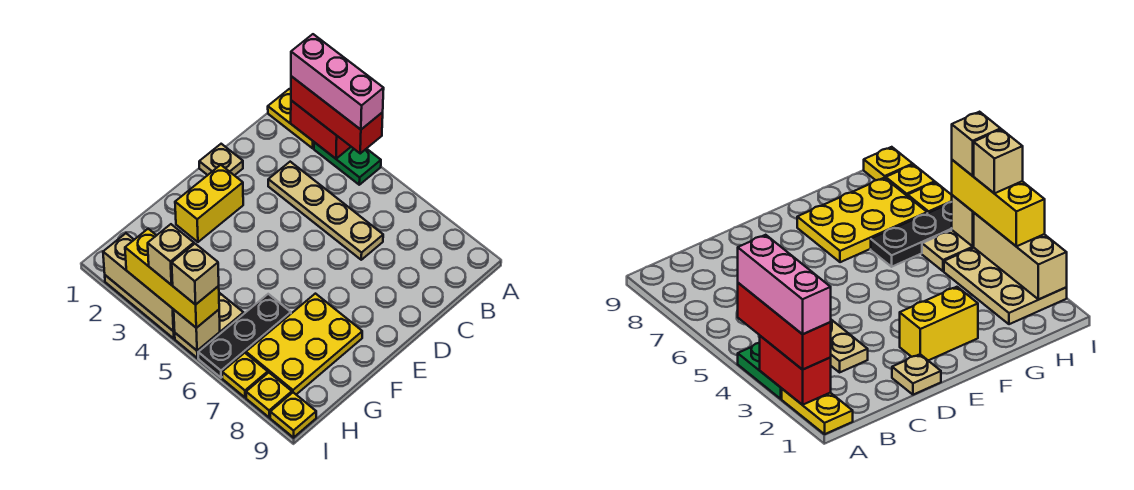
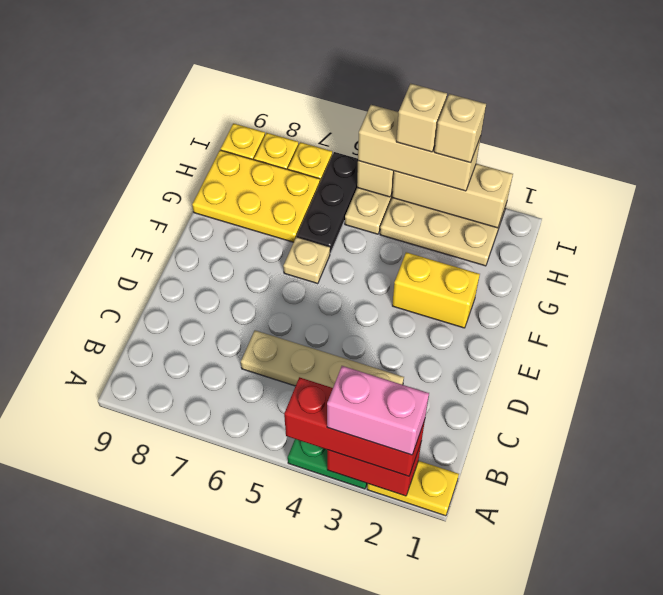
pink brick A2:A4 level 4 -> pink brick A2:A3 level 4
tan plate D1 level 1 -> tan plate F6 level 1
yellow brick E2:F2 level 1 -> yellow brick F2:F3 level 1
yellow plate F7:H8 level 1 -> yellow plate G7:H9 level 1
yellow brick I3:I5 level 3 -> tan brick I3:I5 level 3
tan brick I5 level 4 -> tan brick I3 level 4

